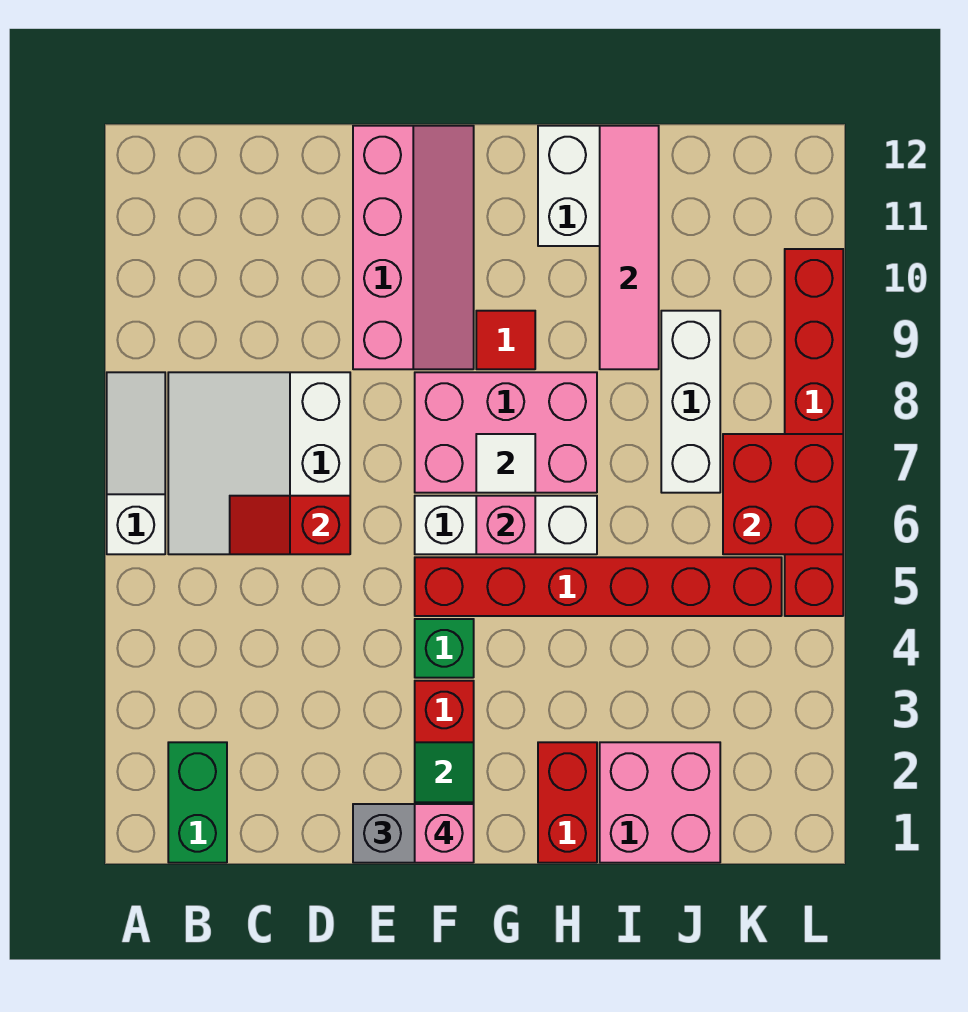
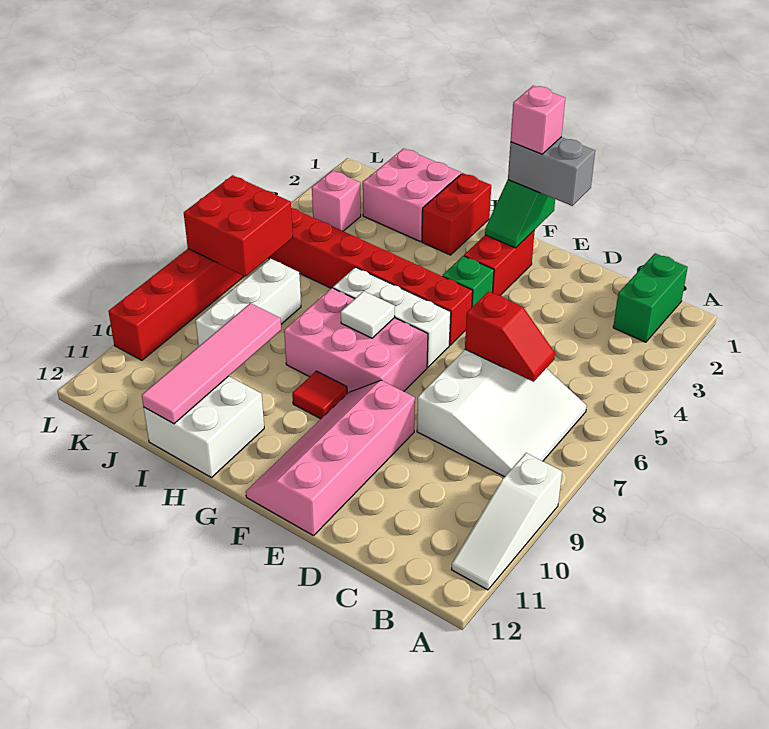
white slope A6:A8 level 1 top 6 -> white slope A9:A11 level 1 top 9
pink brick G6 level 2 -> pink brick K3 level 1

